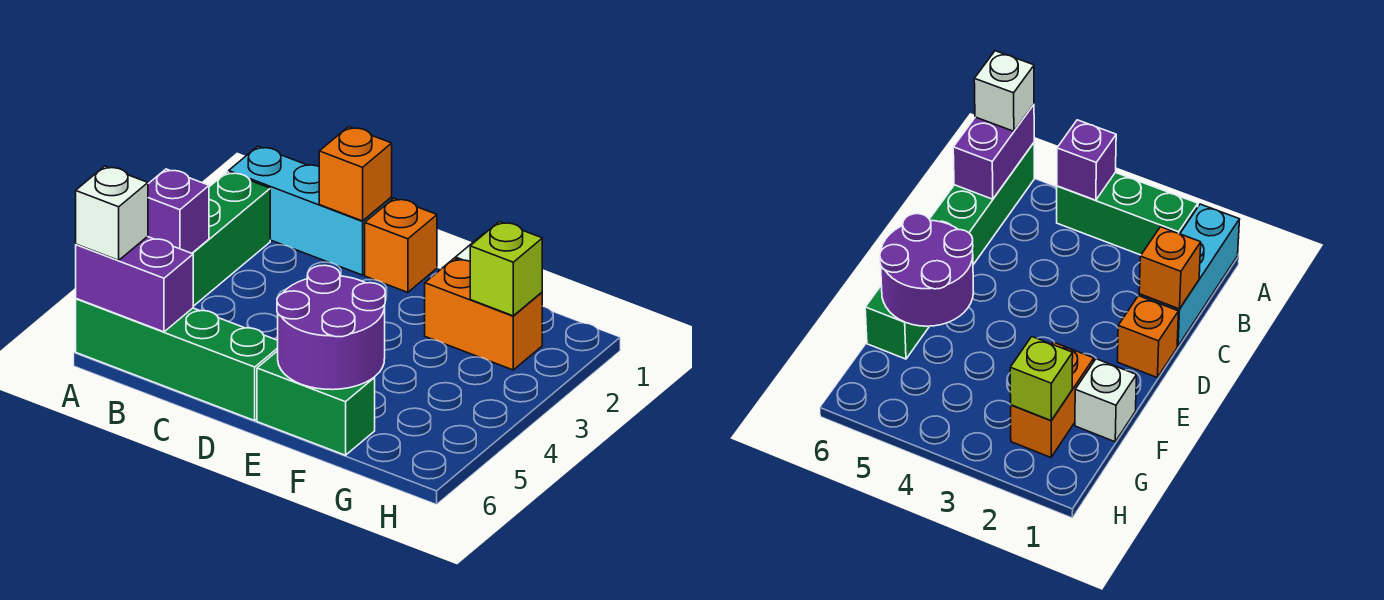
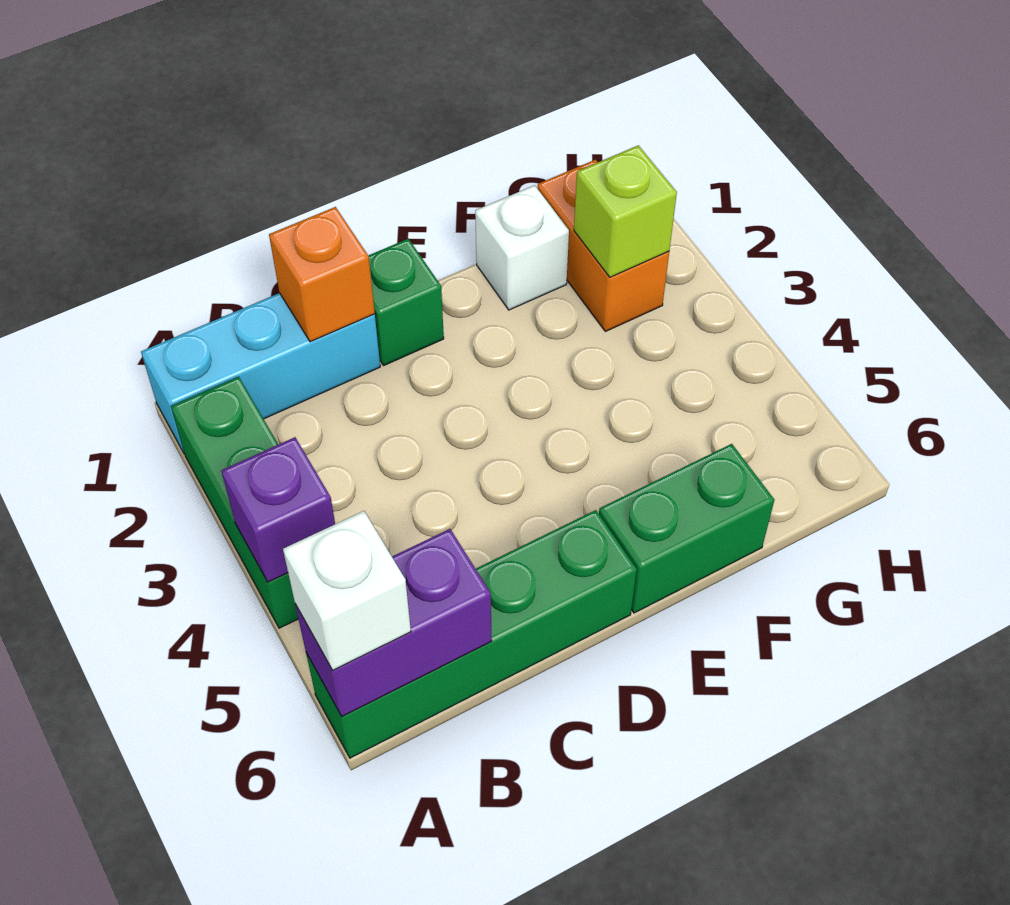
orange brick D1 level 1 -> green brick D1 level 1
purple round brick E5:F6 level 2 -> none
orange brick F2:G2 level 1 -> orange brick G1:G2 level 1

